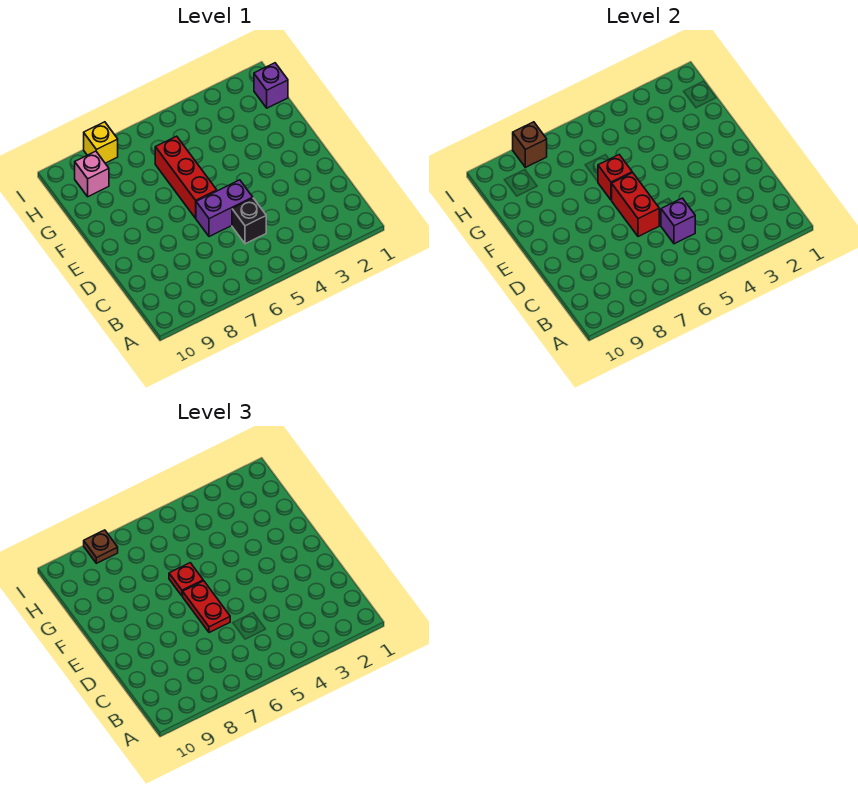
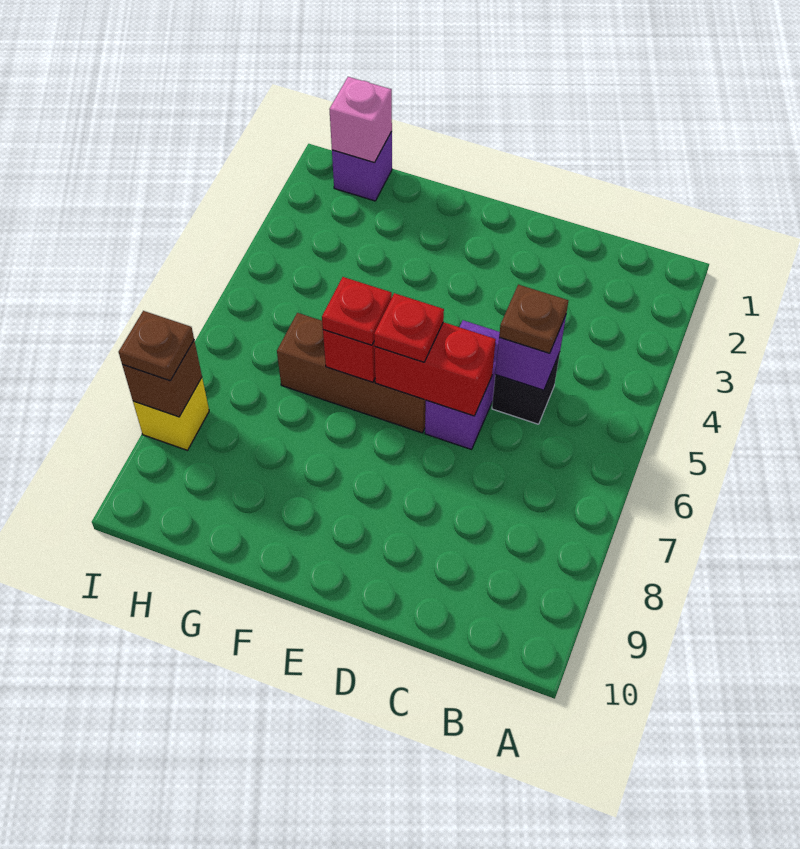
none -> brown plate C5 level 3
red plate D6:E6 level 3 -> red plate E6 level 3
red brick E6:G6 level 1 -> brown brick E6:G6 level 1
pink brick H9 level 1 -> pink brick H1 level 2

